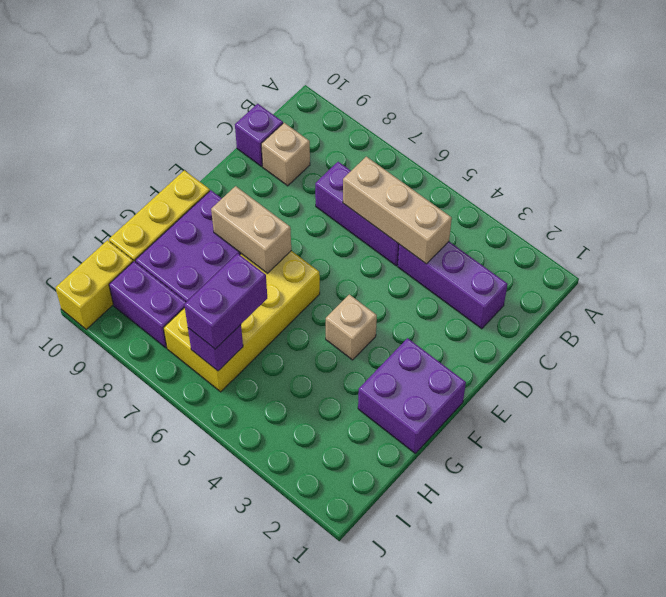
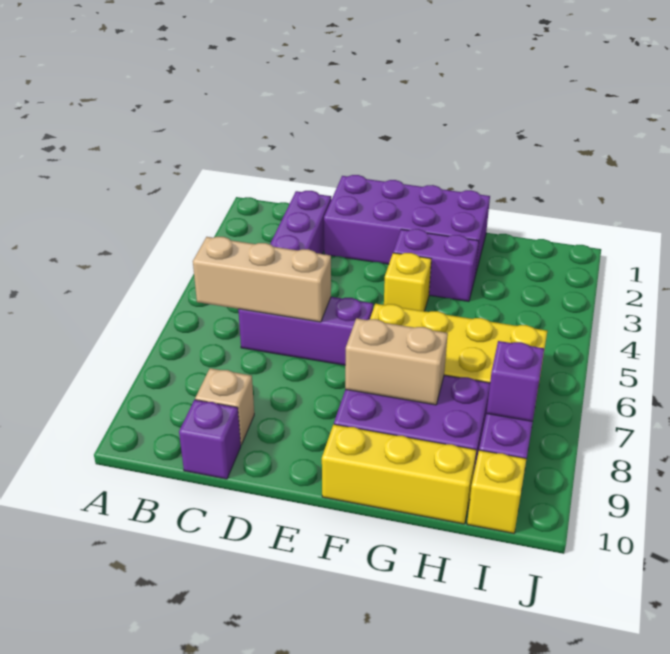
tan brick C4:C6 level 2 -> tan brick B6:D6 level 2
purple brick C5:C7 level 1 -> purple brick C6:E6 level 1
purple brick F1:G2 level 1 -> purple brick D1:G2 level 1
tan brick F4 level 1 -> yellow brick F4 level 1
tan brick F7:F8 level 2 -> tan brick F8:G8 level 2
purple brick H6:I6 level 3 -> purple brick F3:G3 level 1
purple brick I6 level 2 -> purple brick I8 level 2
yellow brick I10:J10 level 1 -> yellow brick I10 level 1

